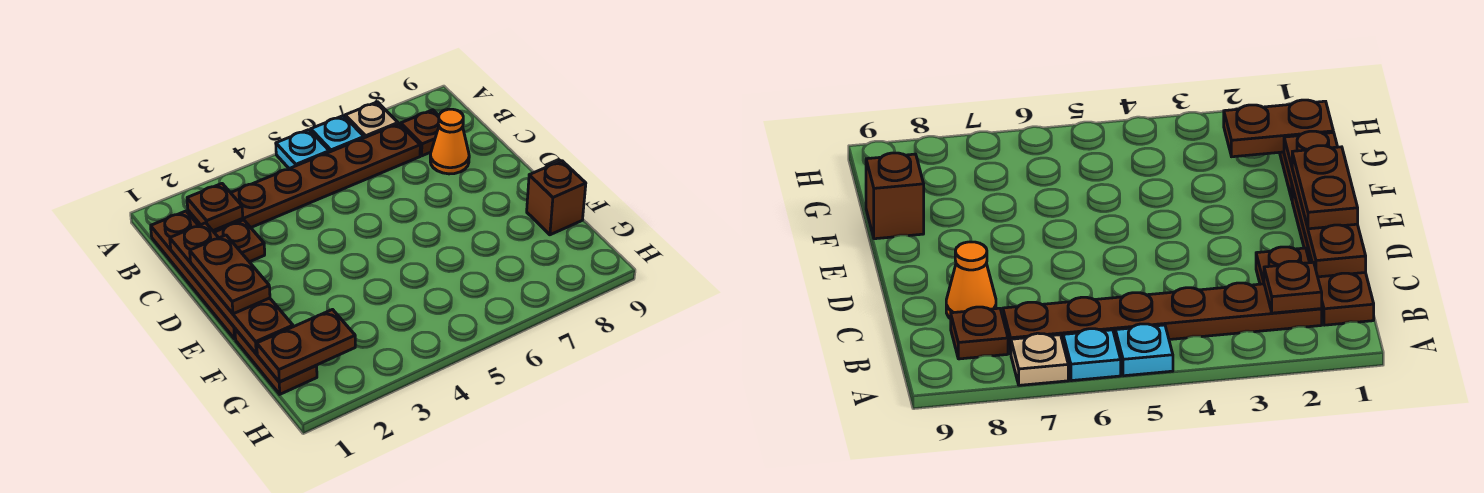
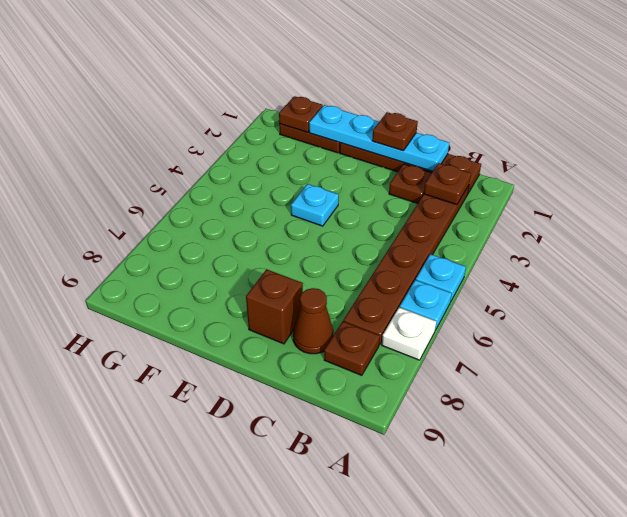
tan plate A7 level 1 -> white plate A7 level 1
brown plate C1:F1 level 2 -> cyan plate C1:F1 level 2
orange cone C8 level 1 -> brown cone C8 level 1
brown plate D1:E1 level 3 -> brown plate D1 level 3
none -> cyan plate E4 level 1
brown brick F9 level 1 -> brown brick D8 level 1
brown plate G1:G2 level 2 -> brown plate G1 level 2

